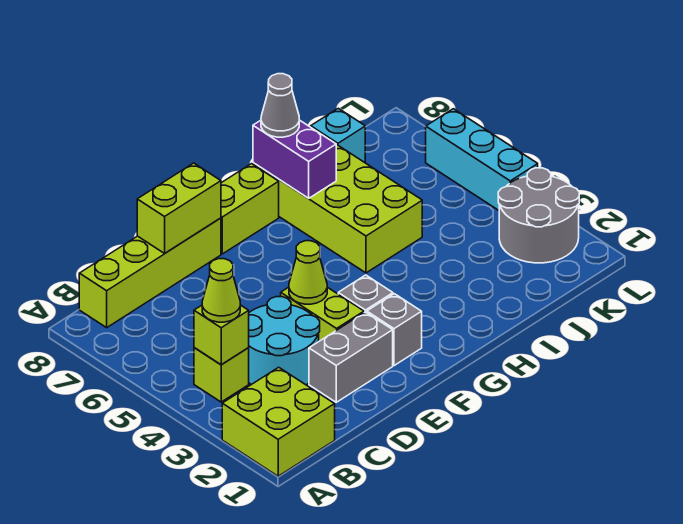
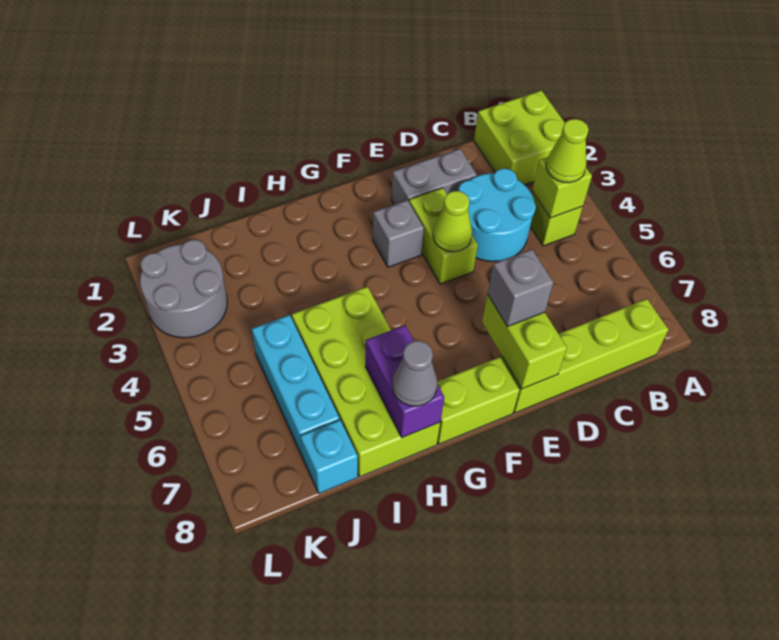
lime brick D8:E8 level 2 -> lime brick E7:E8 level 2
grey brick F2 level 1 -> grey brick E7 level 3
cyan brick L4:L6 level 1 -> cyan brick J5:J7 level 1

